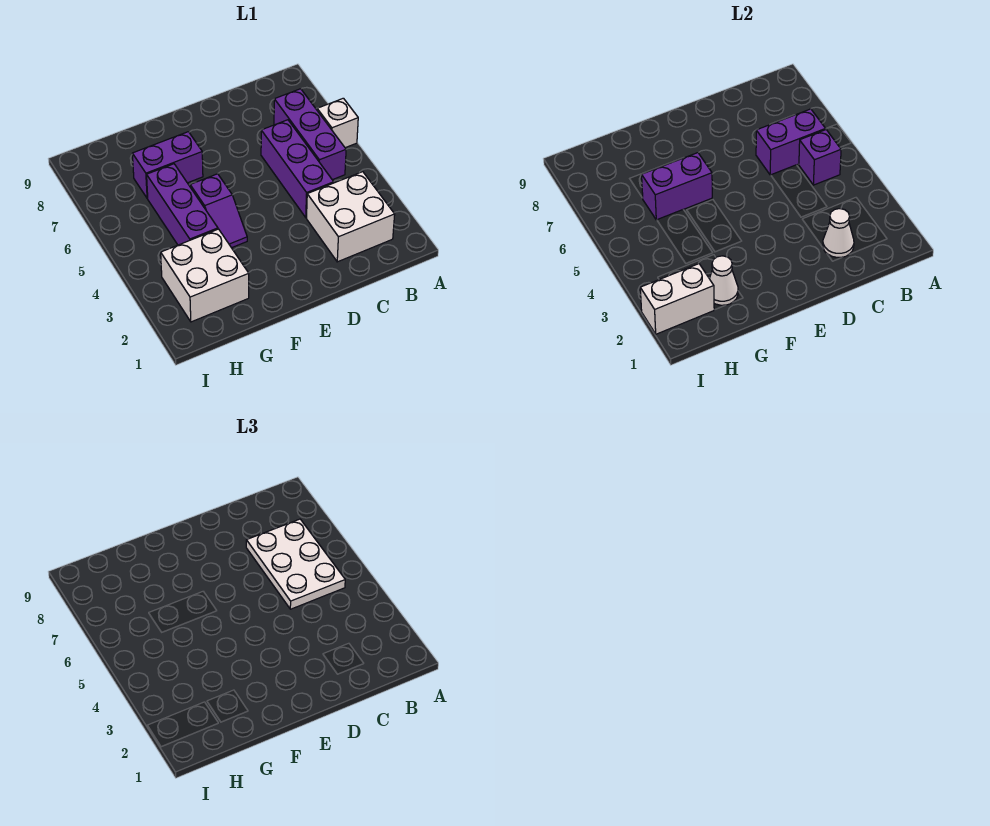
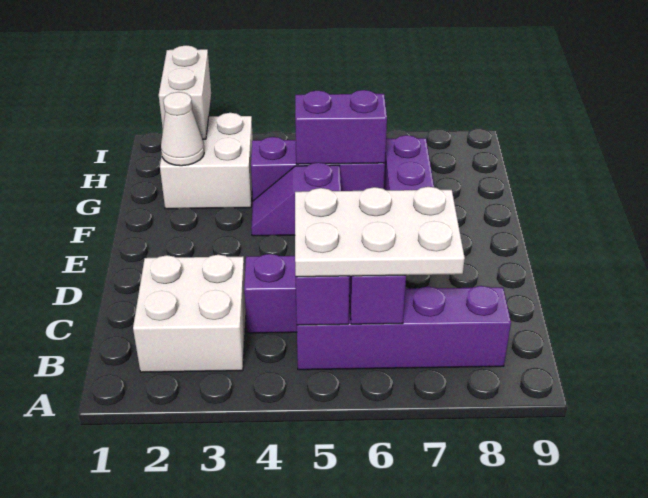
white brick A6 level 1 -> none
purple brick B5:B7 level 1 -> purple brick B5:B8 level 1
white cone C2 level 2 -> none
purple brick F6:G6 level 2 -> purple brick G5:G6 level 2

